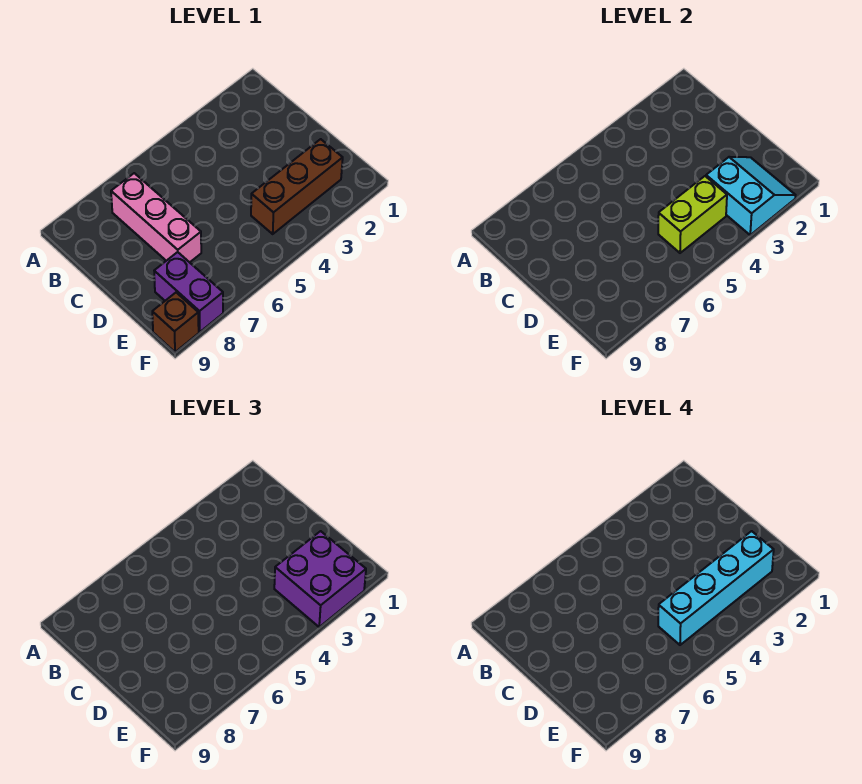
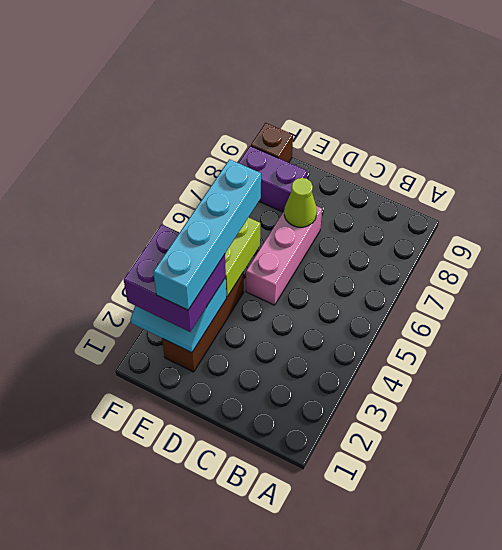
pink brick B7:D7 level 1 -> pink brick D5:D7 level 1
none -> lime cone D7 level 2

